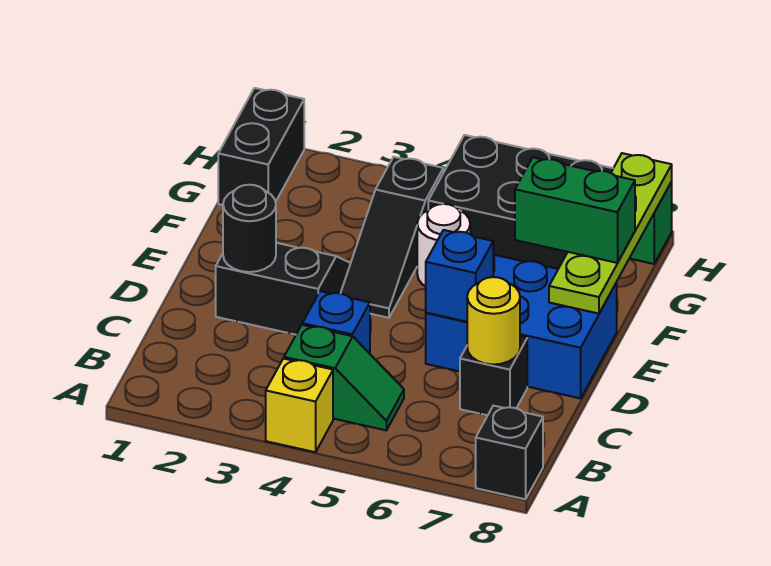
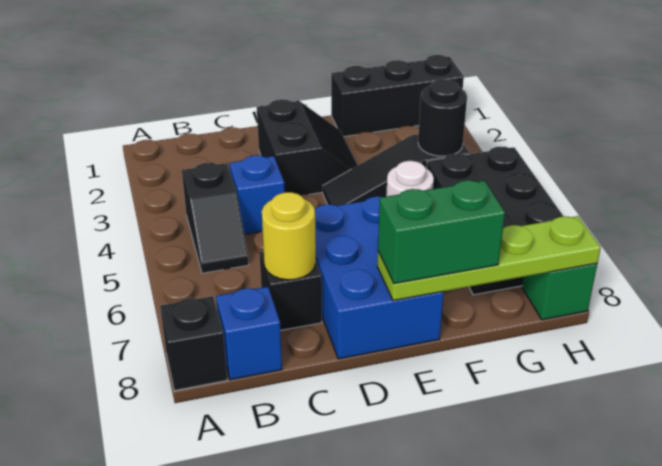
yellow brick A4 level 1 -> none
green slope B4:B5 level 1 top 4 -> black slope B4:B5 level 1 top 4
black round brick D2 level 2 -> black round brick G4 level 2
blue brick D6 level 2 -> blue brick B8 level 1
green brick F7:F8 level 3 -> green brick E8:F8 level 3
black brick G1:H1 level 1 -> black brick F1:H1 level 1

